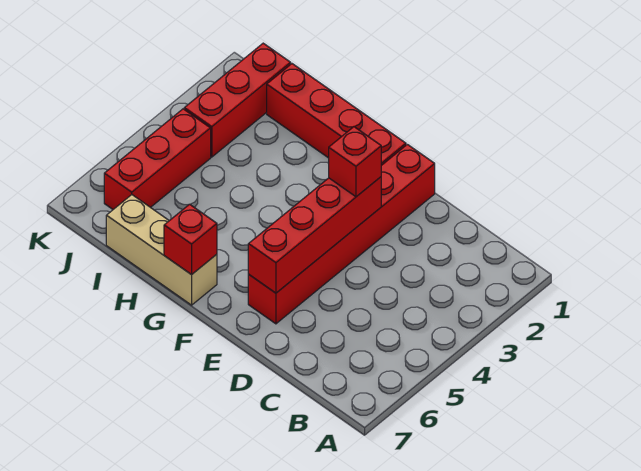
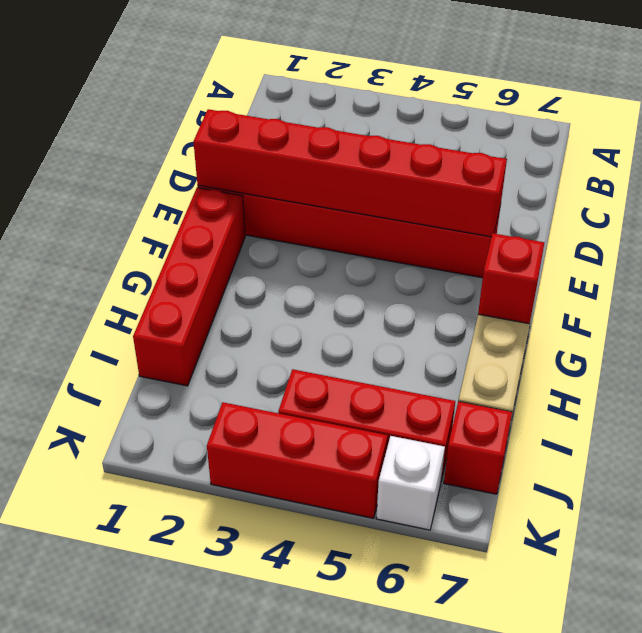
red brick E3:E6 level 2 -> red brick E1:E6 level 2
red brick E3 level 3 -> red brick J7 level 1
red brick J1:J3 level 1 -> red brick K3:K5 level 1
none -> white brick K6 level 1

